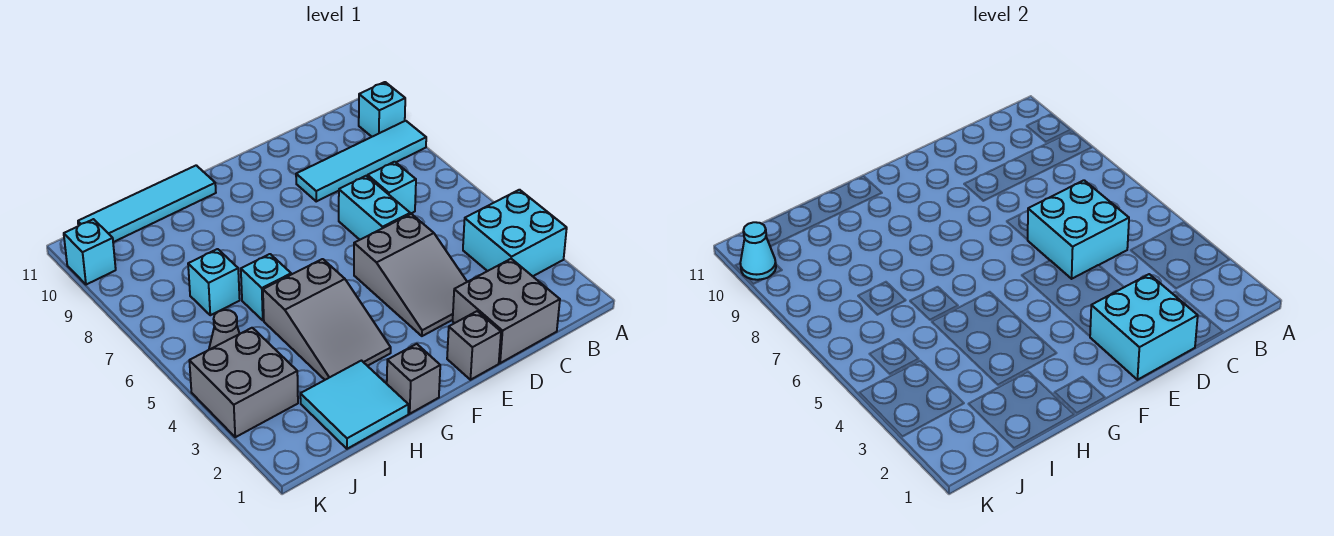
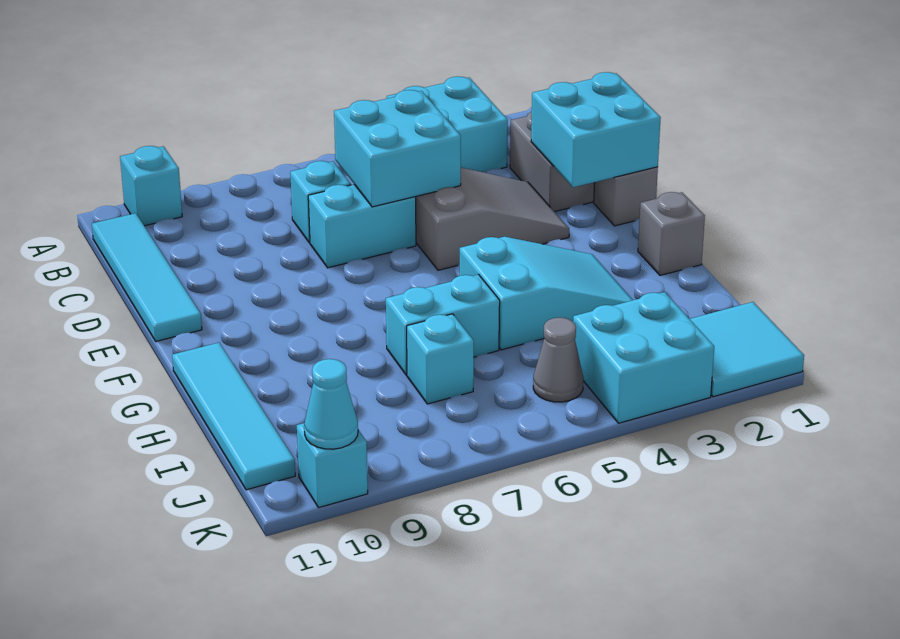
cyan tile A9:D9 level 1 -> cyan tile B11:E11 level 1
grey slope G3:H5 level 1 top 5 -> cyan slope G3:H5 level 1 top 5
cyan tile H1:I2 level 1 -> cyan tile J1:K2 level 1
cyan brick H6 level 1 -> cyan brick H6:H7 level 1
grey brick J3:K4 level 1 -> cyan brick J3:K4 level 1

